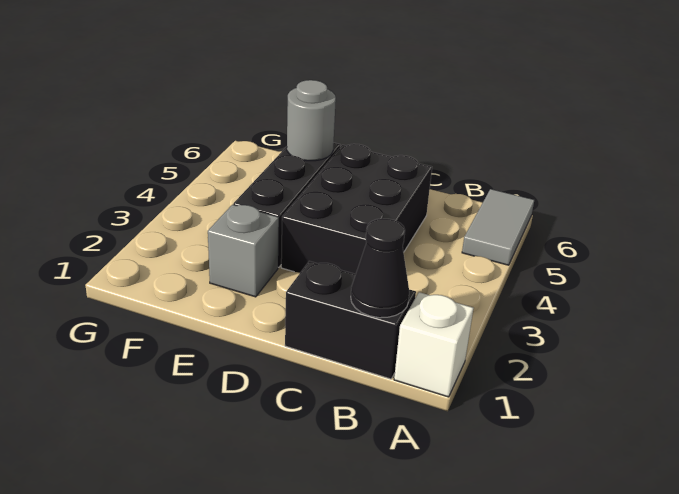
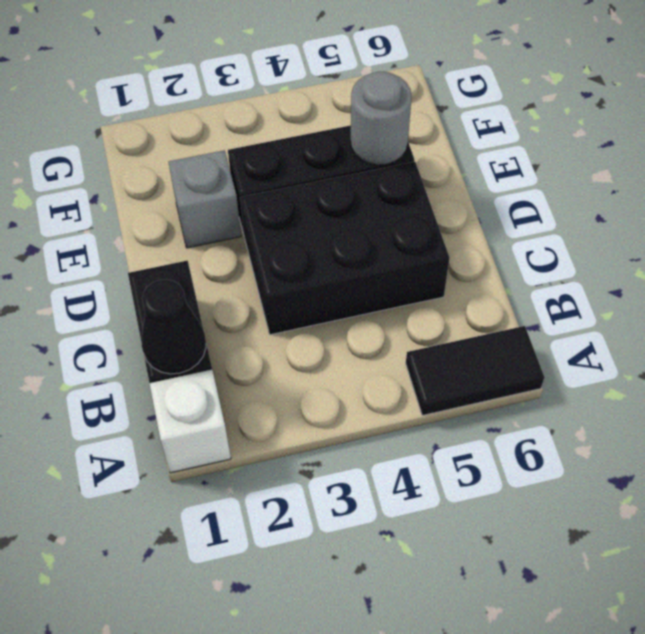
grey tile A5:A6 level 1 -> black tile A5:A6 level 1

